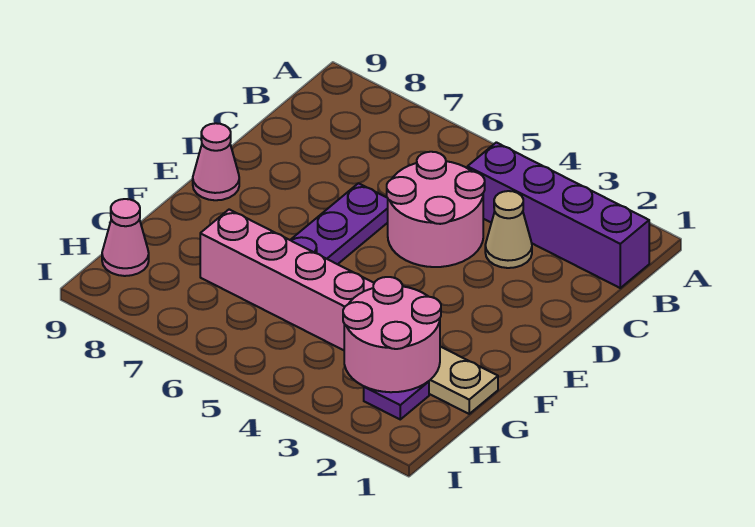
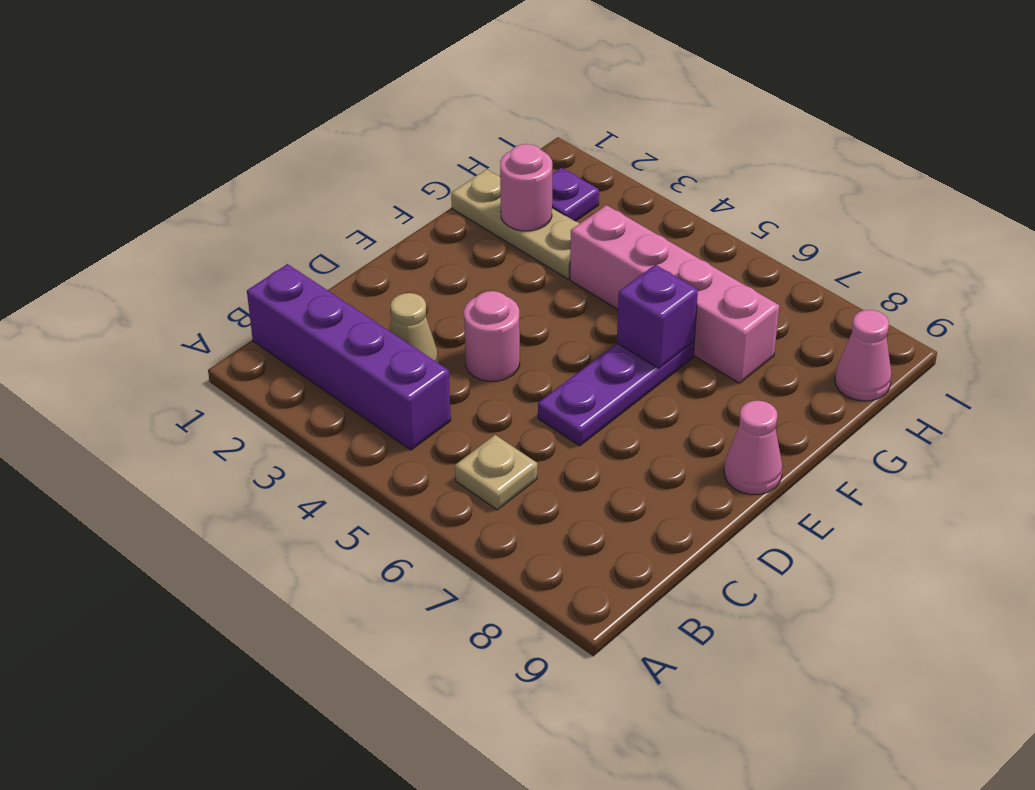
none -> tan plate B6 level 1
pink round brick C4:D5 level 1 -> pink round brick D4 level 1
none -> purple brick F6 level 2
pink round brick G2:H3 level 2 -> pink round brick G2 level 2

